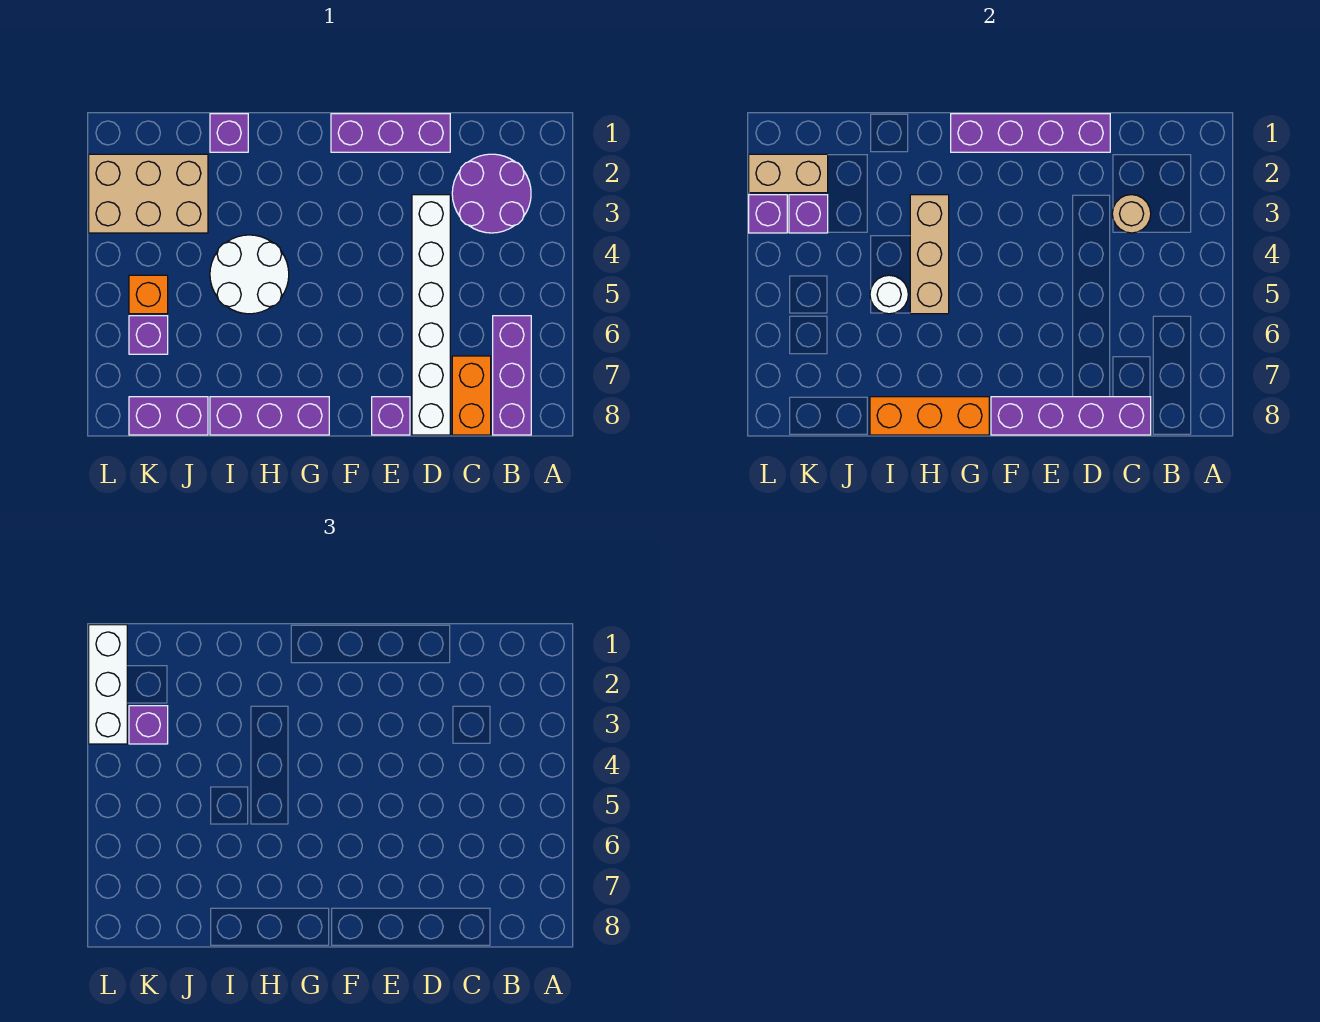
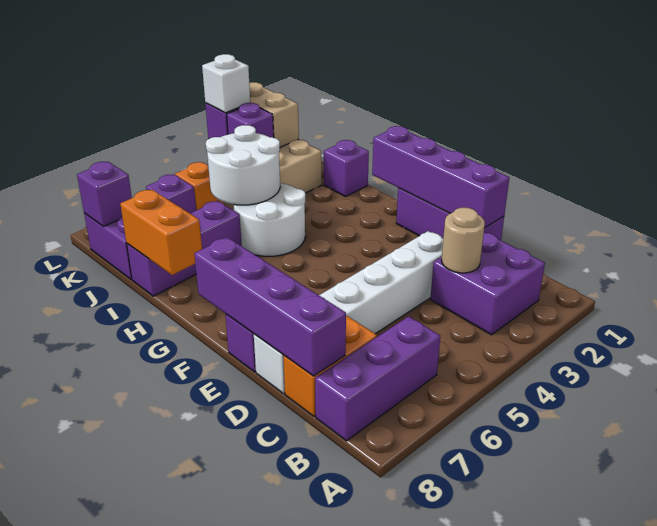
purple round brick B2:C3 level 1 -> purple brick B2:C3 level 1
purple brick G8:I8 level 1 -> purple brick I6:I8 level 1
orange brick G8:I8 level 2 -> orange brick H8:I8 level 2
tan brick H3:H5 level 2 -> none
white round brick I5 level 2 -> white round brick I4:J5 level 2
purple brick K3 level 3 -> purple brick K8 level 2
white brick L1:L3 level 3 -> white brick L3 level 3

